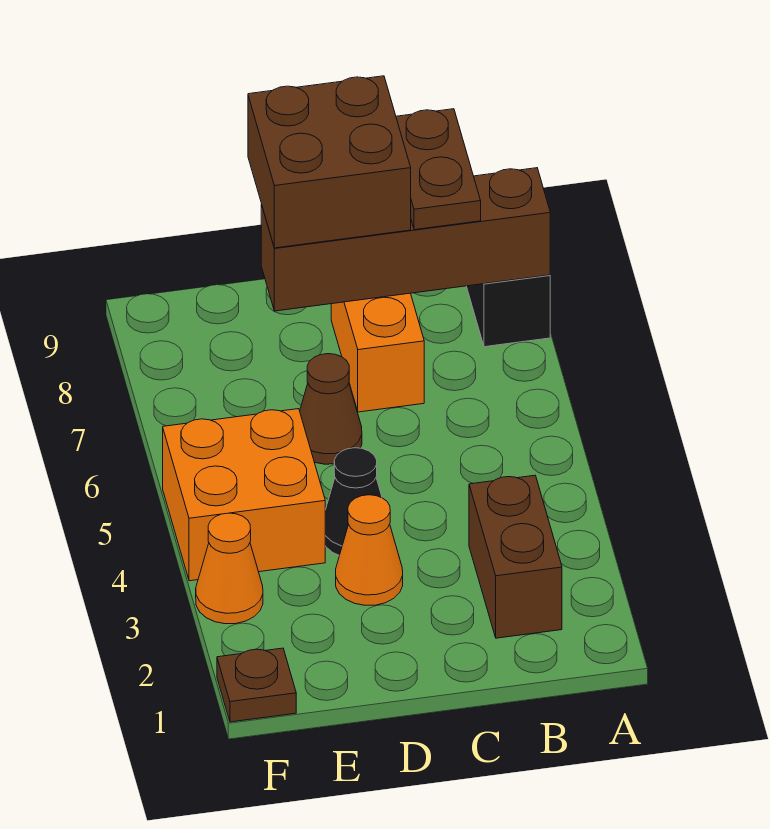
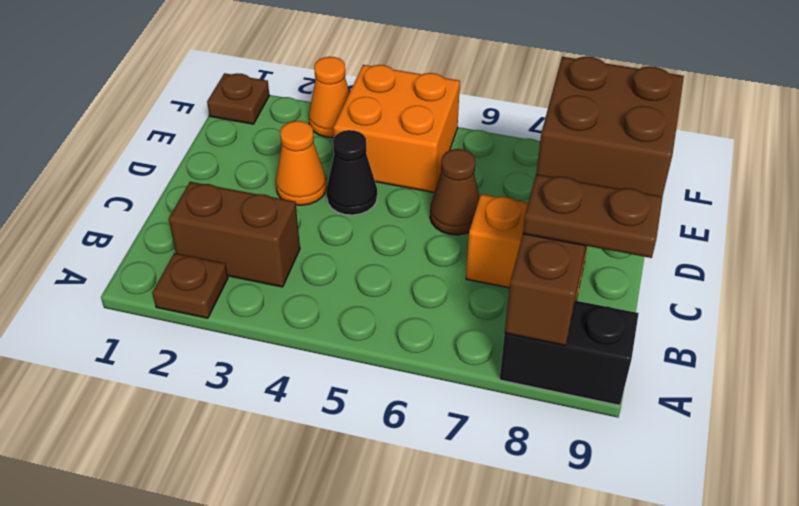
none -> brown plate A2 level 1

